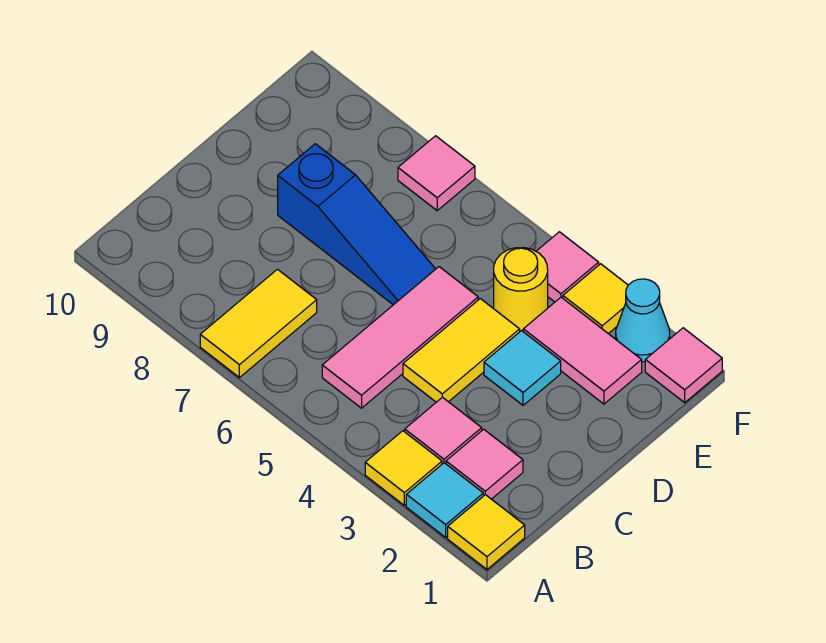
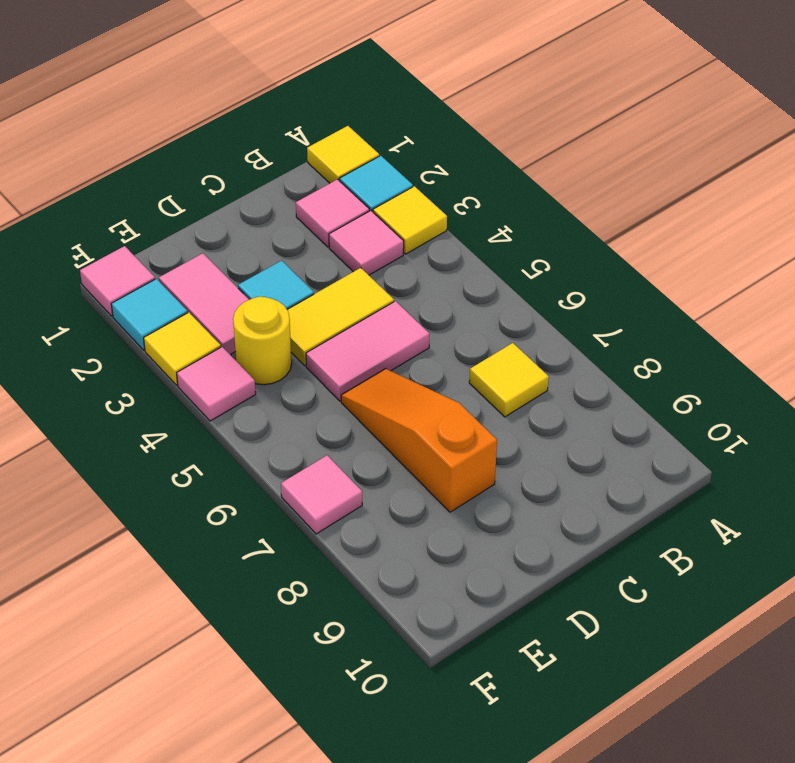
yellow tile A7:B7 level 1 -> yellow tile B7 level 1
pink tile B5:D5 level 1 -> pink tile C5:D5 level 1
blue slope D6:D8 level 1 top 8 -> orange slope D6:D8 level 1 top 8
cyan cone F2 level 1 -> cyan tile F2 level 1

